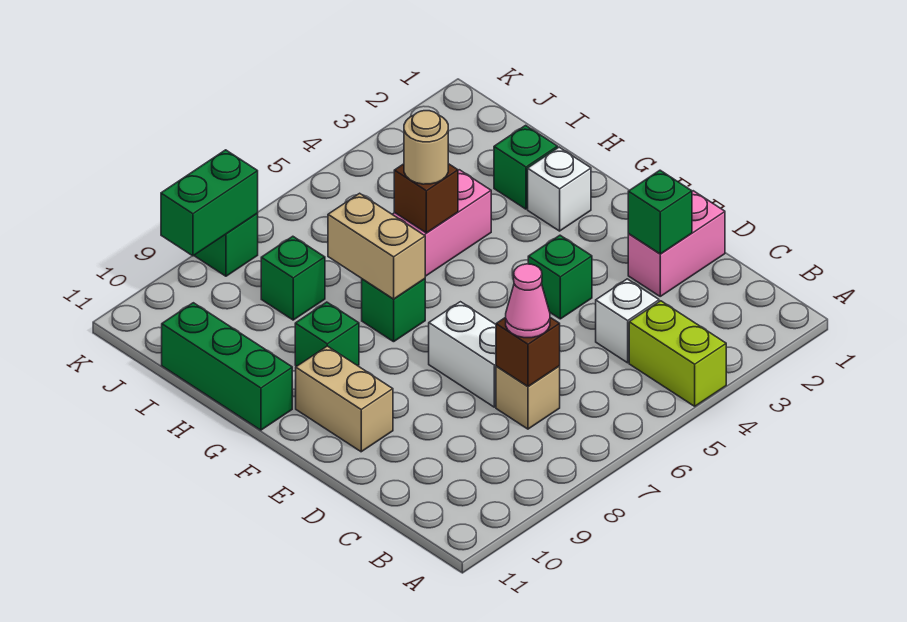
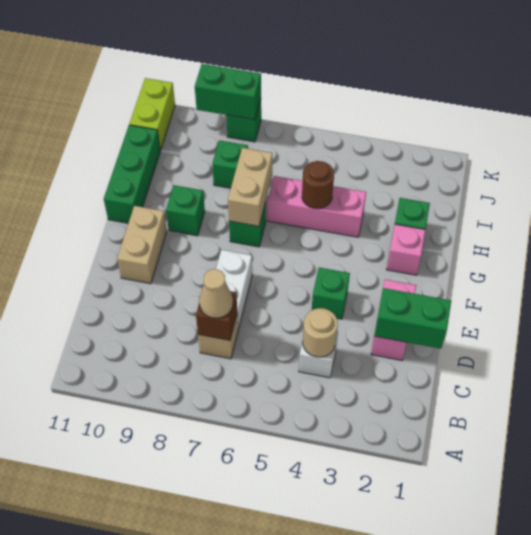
lime brick A4:B4 level 1 -> lime brick J11:K11 level 1
pink cone C7 level 3 -> tan cone C7 level 3
pink brick D1:D2 level 1 -> pink brick D2:E2 level 1
green brick D2 level 2 -> green brick D1:D2 level 2
white brick G2 level 1 -> pink brick G2 level 1
brown brick H5 level 2 -> brown round brick H5 level 2
tan round brick H5 level 3 -> tan round brick C4 level 2

